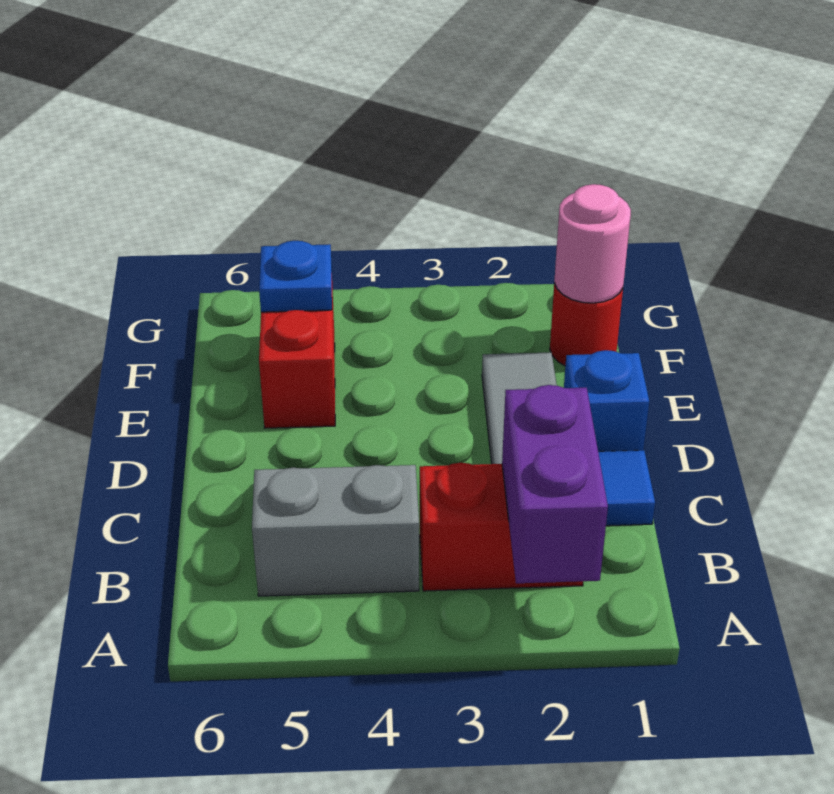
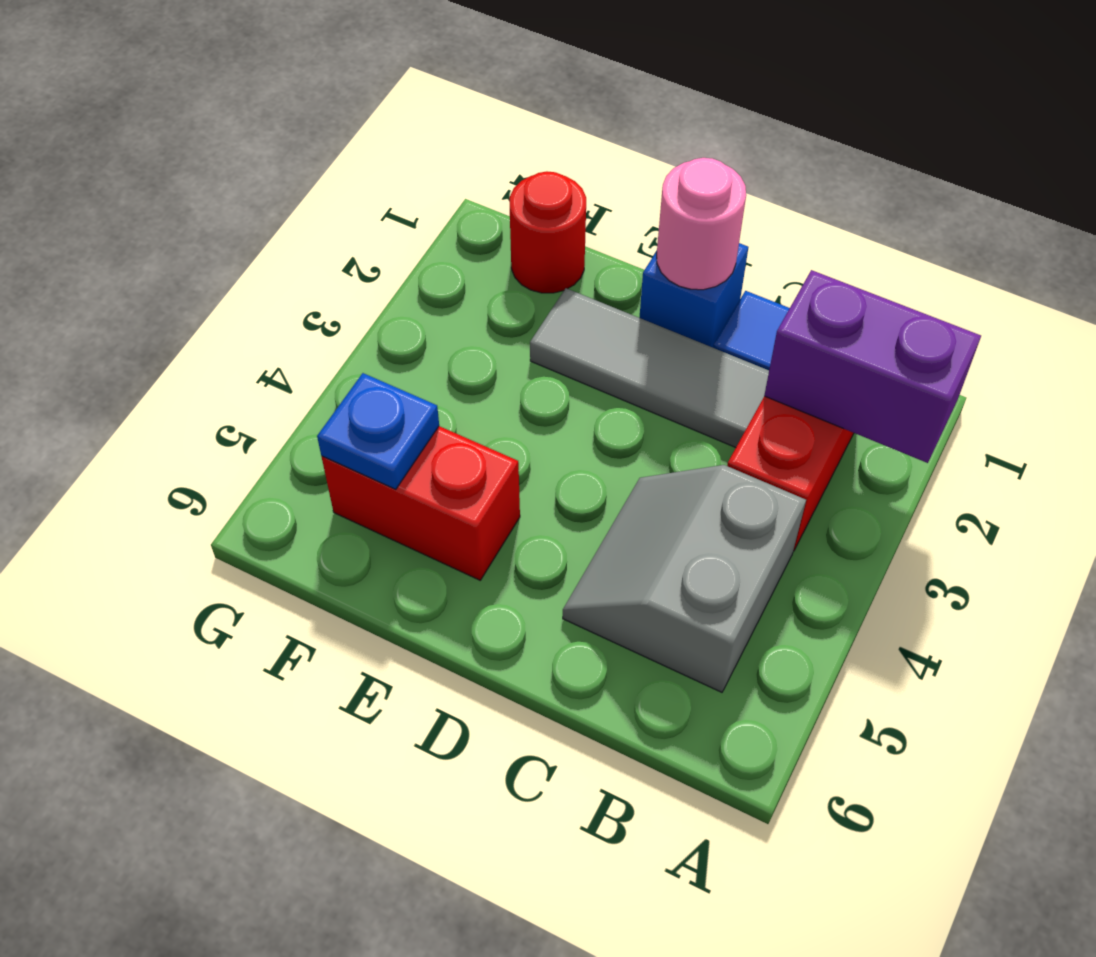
pink round brick F1 level 2 -> pink round brick D1 level 2

